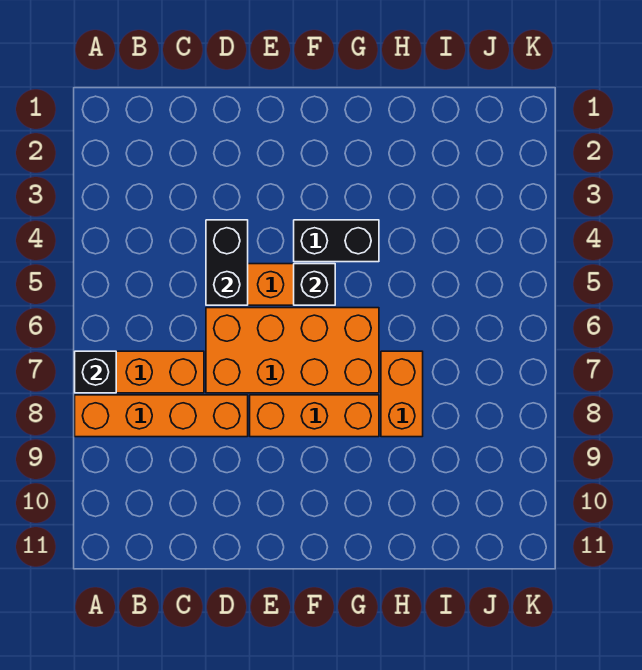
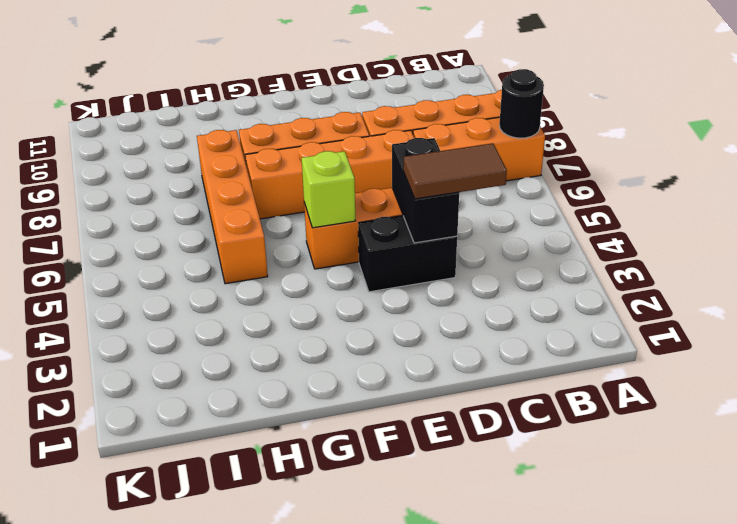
black brick A7 level 2 -> black round brick A7 level 2
none -> brown tile C4:D4 level 3
orange brick D6:G7 level 1 -> orange brick D7:G7 level 1
black brick F4:G4 level 1 -> black brick D4:E4 level 1
black brick F5 level 2 -> lime brick F5 level 2
orange brick H7:H8 level 1 -> orange brick H5:H8 level 1

